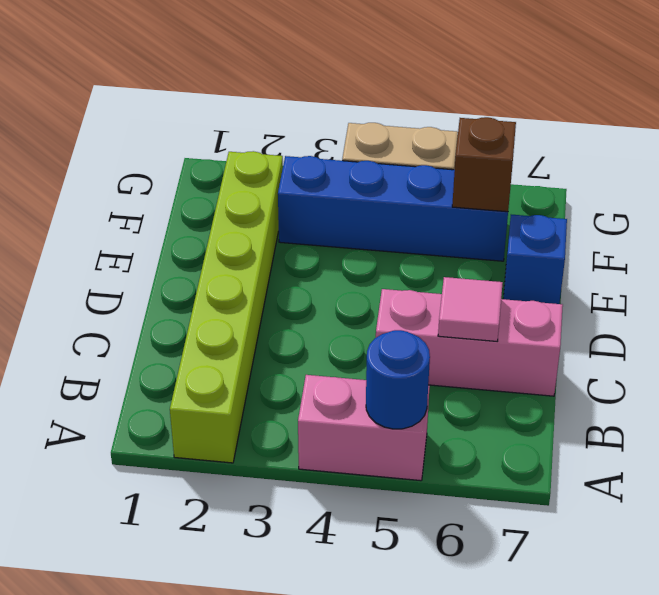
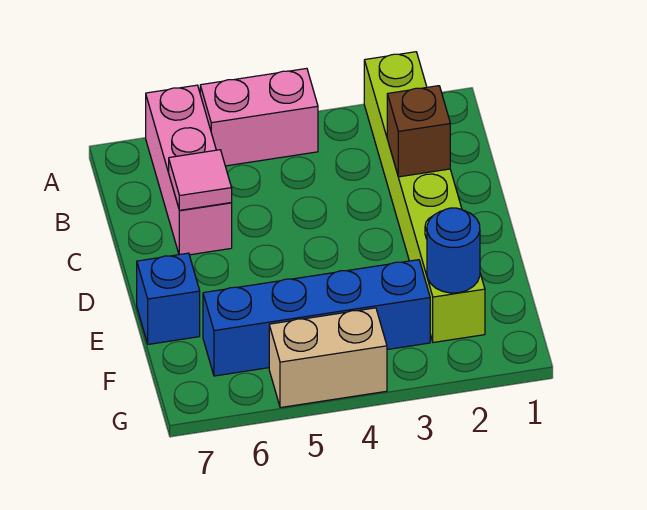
blue round brick A5 level 2 -> blue round brick F2 level 2
pink brick C5:C7 level 1 -> pink brick A6:C6 level 1
brown brick F6 level 2 -> brown brick C2 level 2

